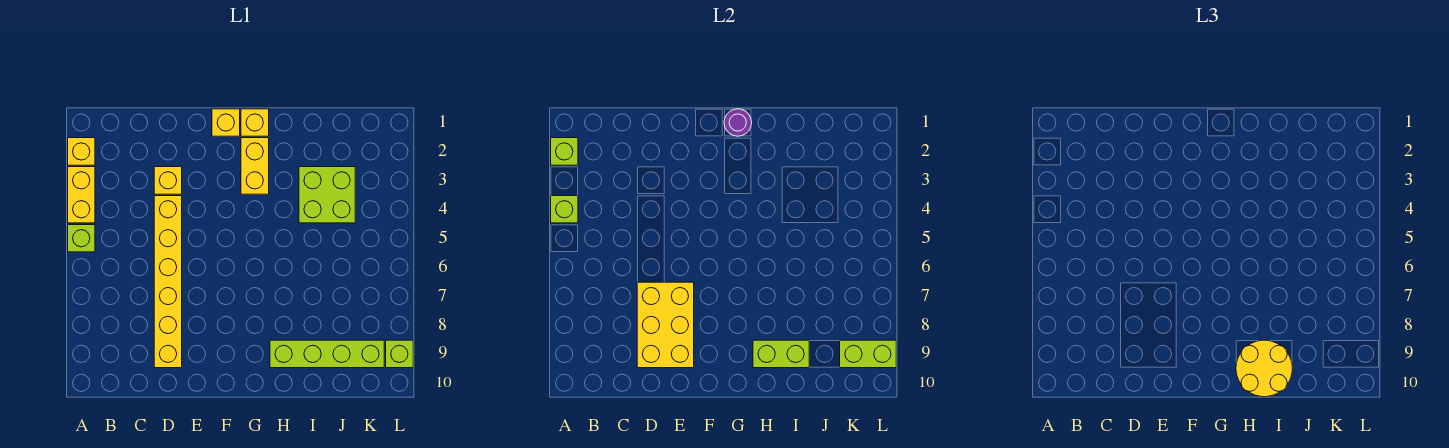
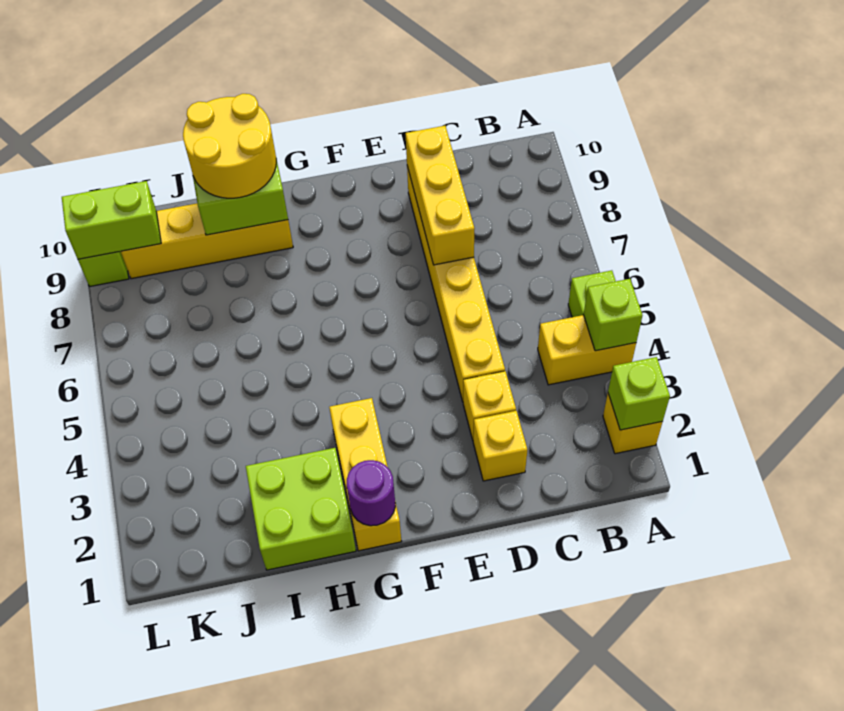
yellow brick A3:A4 level 1 -> yellow brick A4:B4 level 1
yellow brick D7:E9 level 2 -> yellow brick D7:D9 level 2
yellow brick F1 level 1 -> yellow brick D2 level 1
lime brick H9:K9 level 1 -> yellow brick H9:K9 level 1
lime brick I3:J4 level 1 -> lime brick H1:I2 level 1

